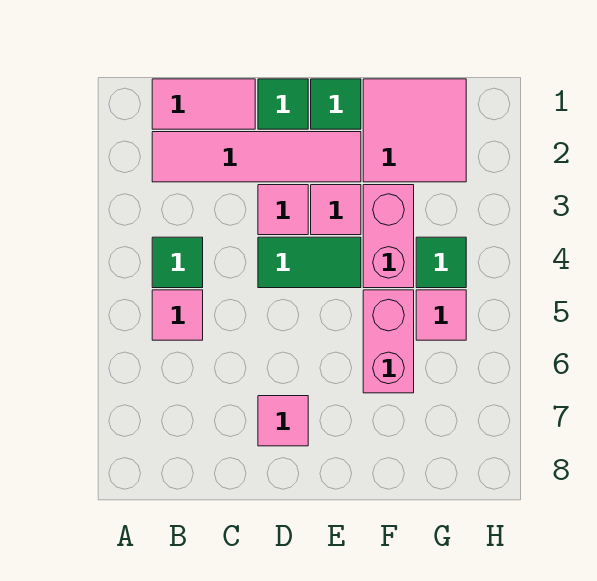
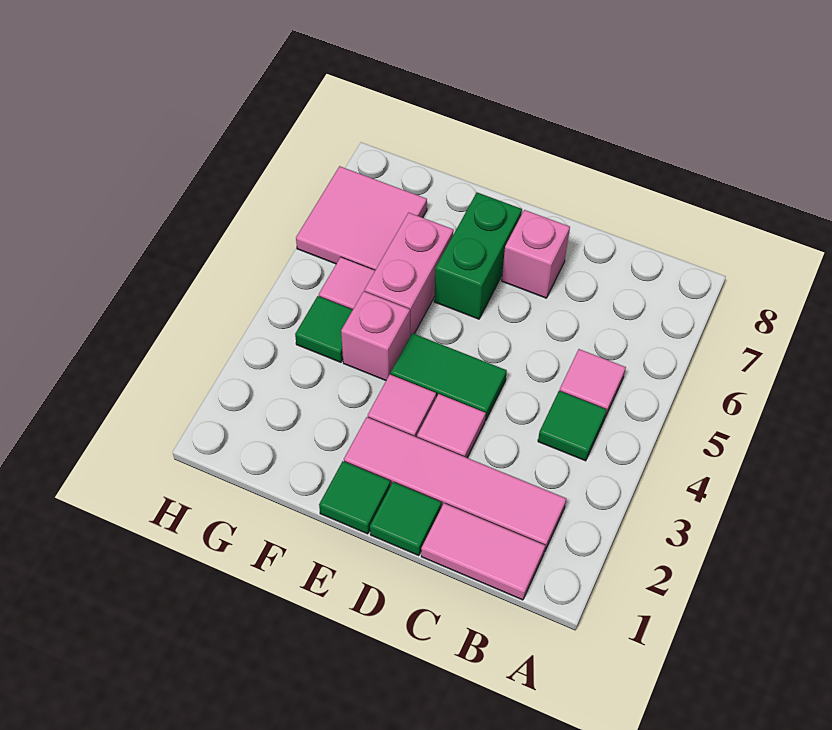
pink tile D7 level 1 -> pink brick D7 level 1
none -> green brick E6:E7 level 1
pink tile F1:G2 level 1 -> pink tile G6:H7 level 1
pink brick F3:F4 level 1 -> pink brick F4 level 1

